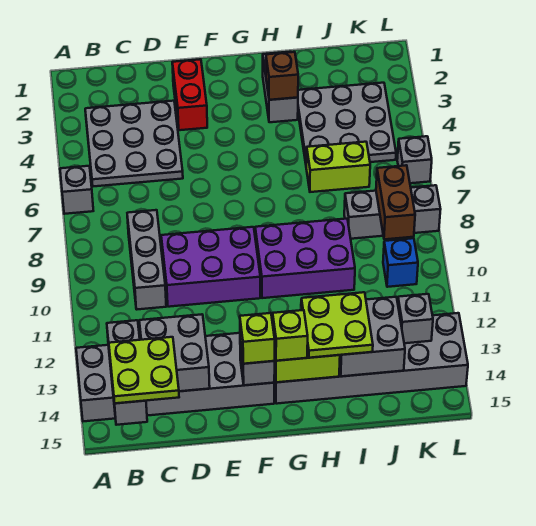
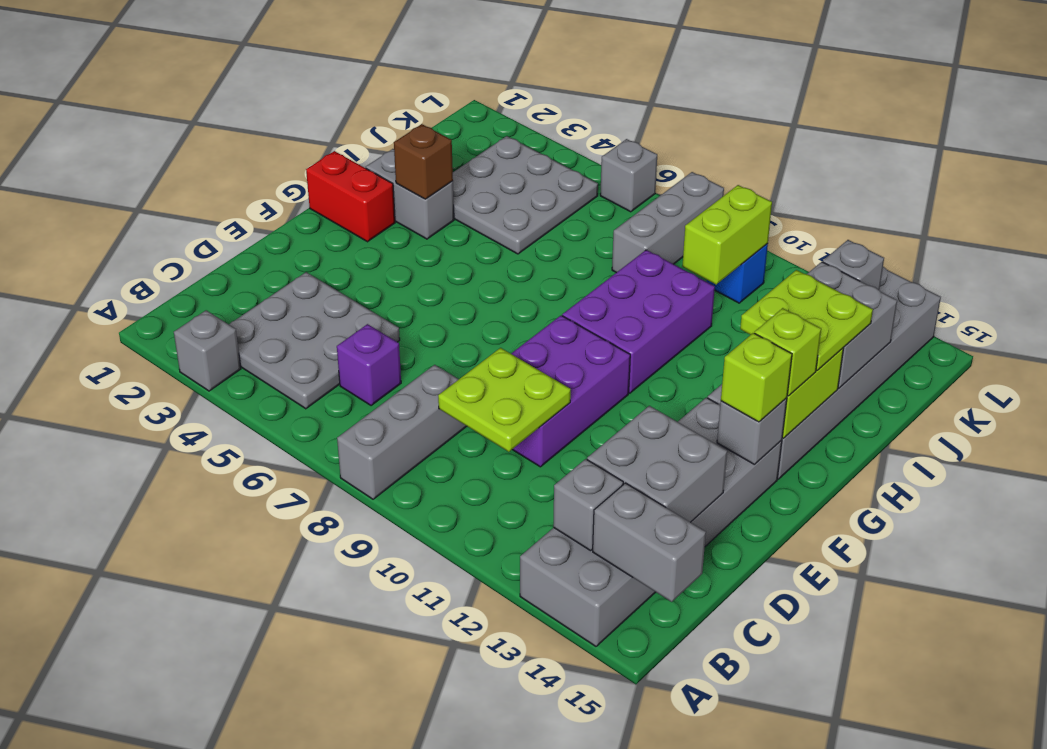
grey brick A6 level 1 -> grey brick A3 level 1
lime plate B14:C15 level 3 -> lime plate C9:D10 level 2
none -> purple brick C6 level 1
grey brick C8:C10 level 1 -> grey brick A8:C8 level 1
red brick E2:E3 level 1 -> red brick G1:G2 level 1
lime brick I6:J6 level 1 -> lime brick J10:K10 level 2
brown brick K8:K9 level 2 -> none

